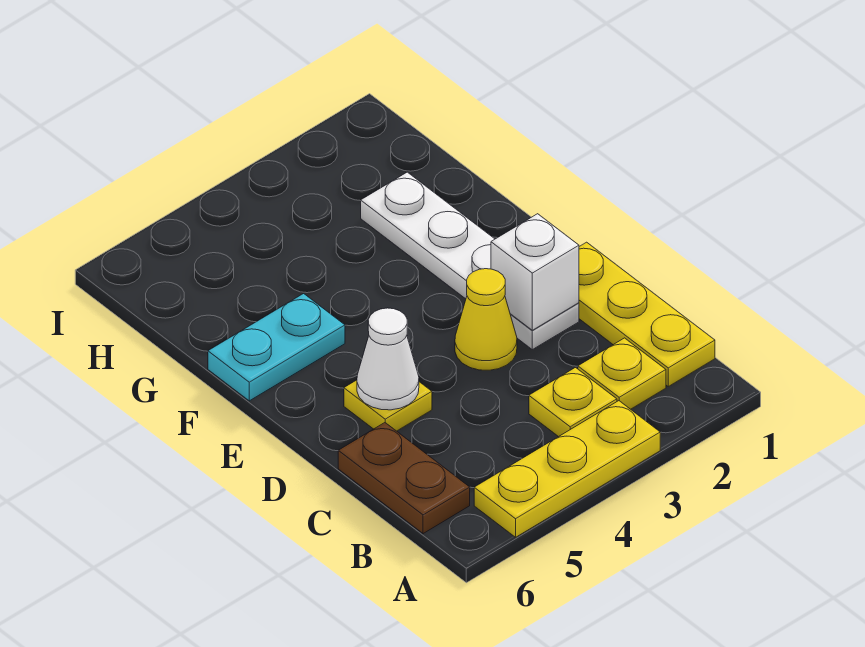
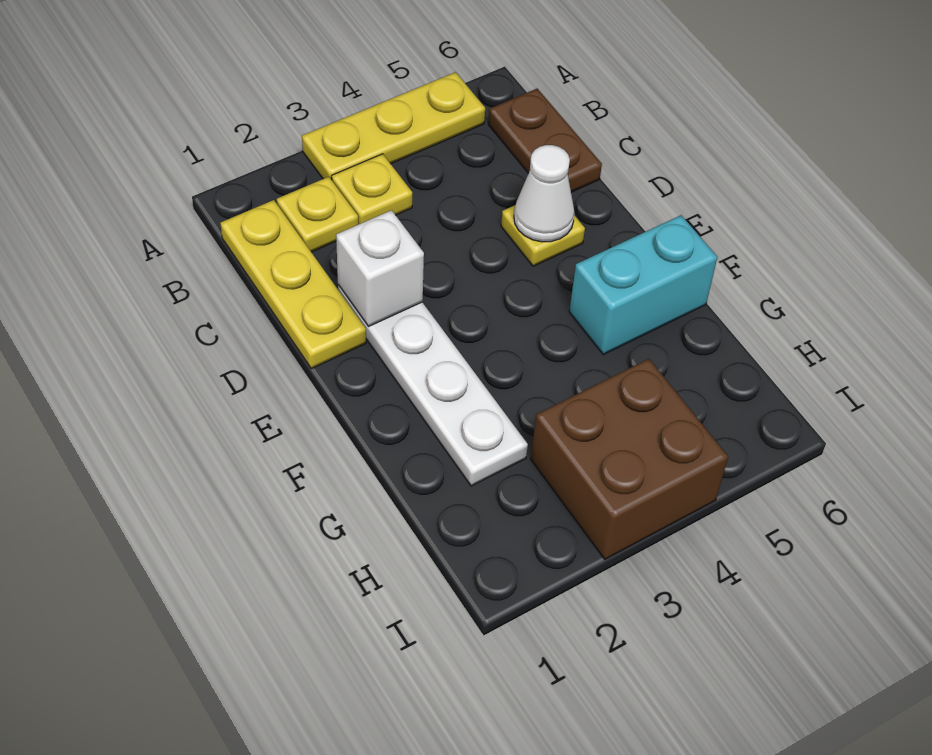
yellow cone D3 level 1 -> none
cyan plate F5:F6 level 1 -> cyan brick F5:F6 level 1
none -> brown brick H3:I4 level 1

